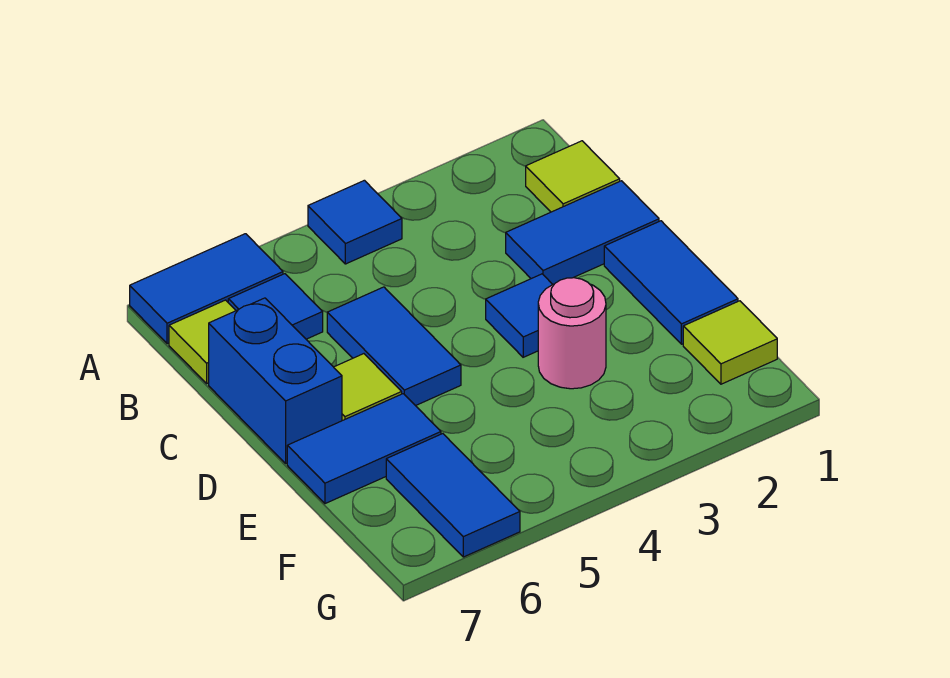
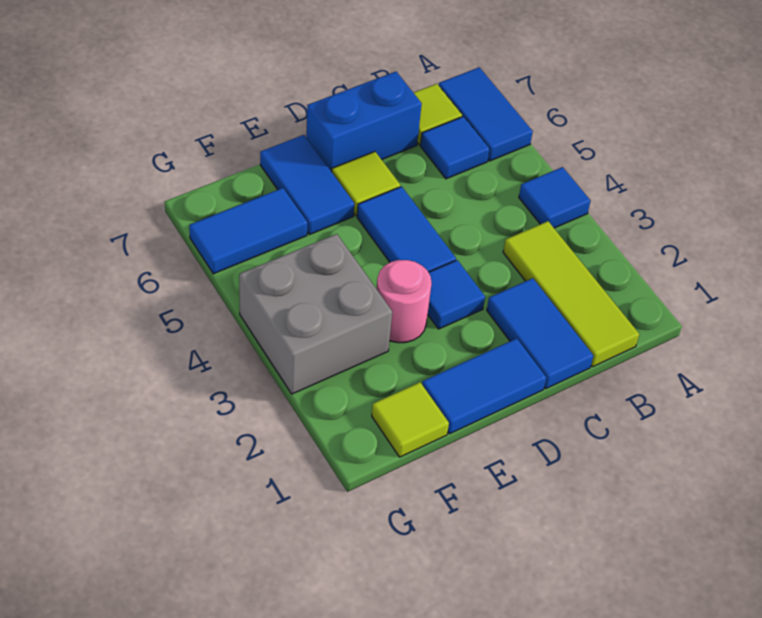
lime tile B1 level 1 -> lime tile B1:B3 level 1
blue tile C5:D5 level 1 -> blue tile D4:D5 level 1
none -> grey brick F3:G4 level 1

